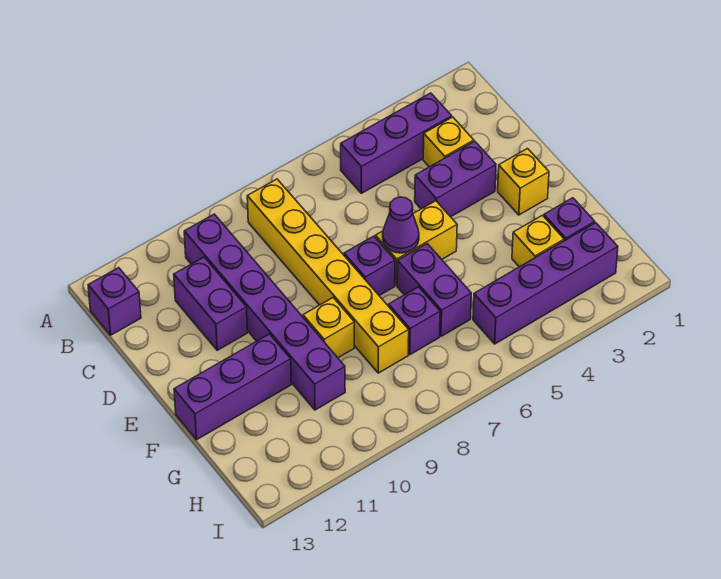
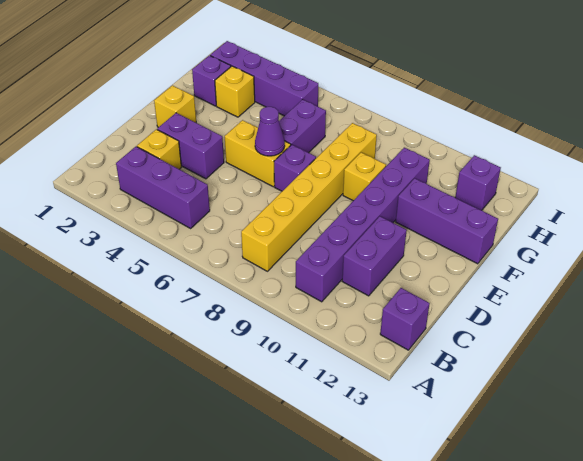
purple brick G7 level 1 -> purple brick H12 level 1

